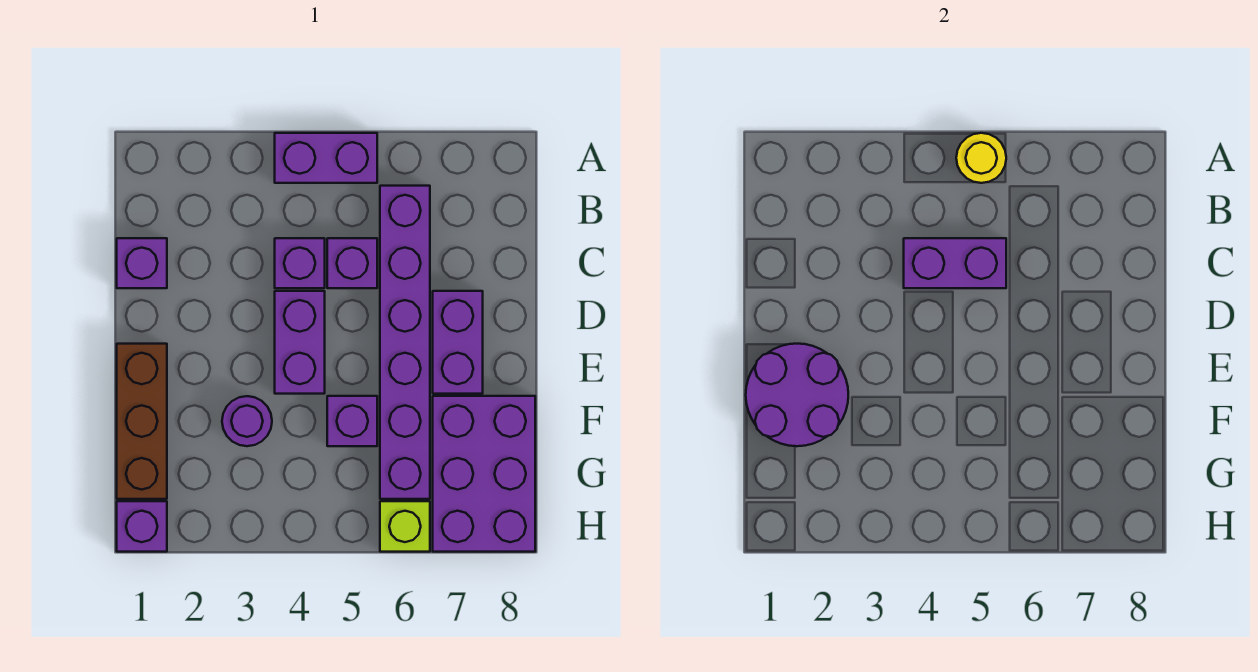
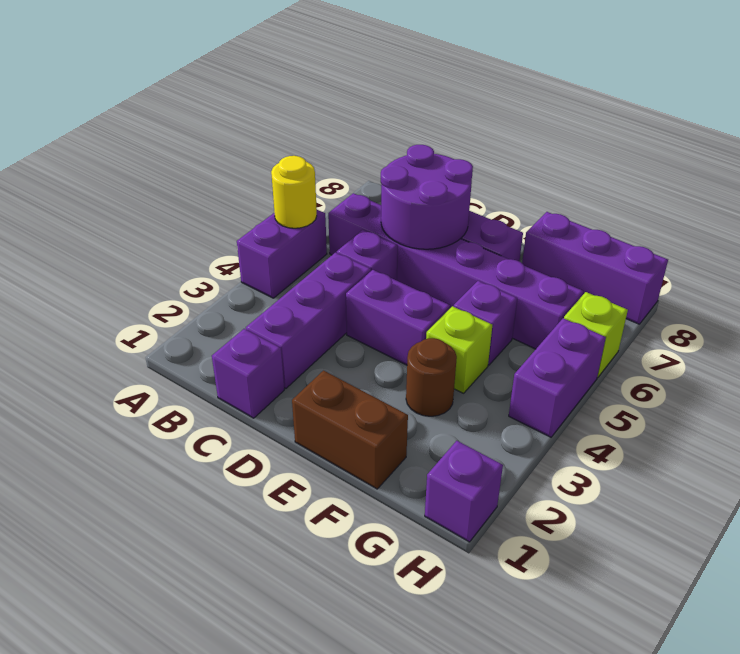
purple brick C4 level 1 -> purple brick C2:C4 level 1
purple brick C4:C5 level 2 -> purple brick H4:H5 level 1
brown brick E1:G1 level 1 -> brown brick E1:F1 level 1
purple round brick E1:F2 level 2 -> purple round brick C6:D7 level 2
purple round brick F3 level 1 -> brown round brick F3 level 1
none -> lime brick F4 level 1
purple brick F7:H8 level 1 -> purple brick F8:H8 level 1

